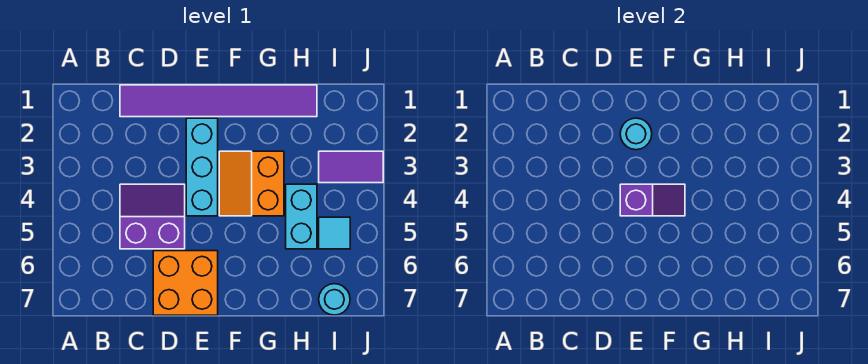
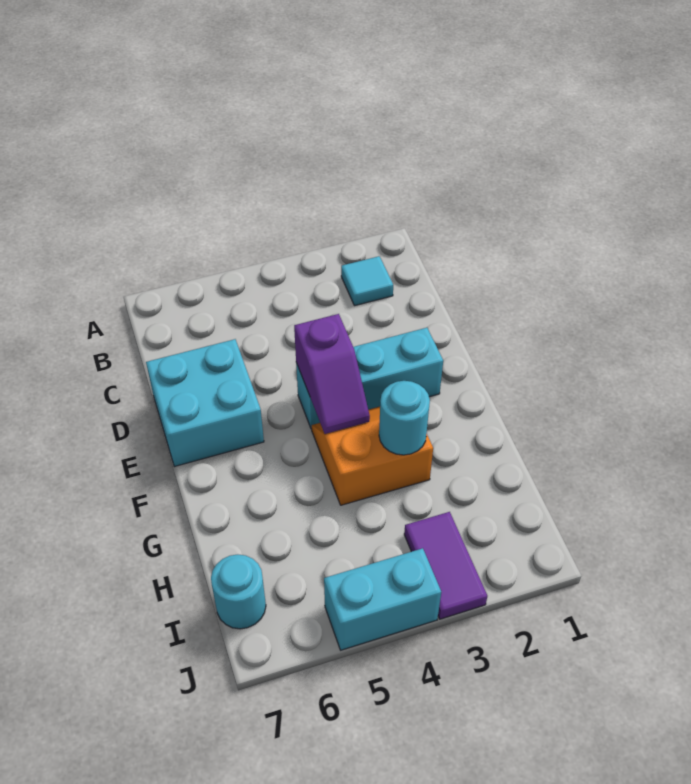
purple tile C1:H1 level 1 -> none
purple slope C4:D5 level 1 top 5 -> none
orange brick D6:E7 level 1 -> cyan brick D6:E7 level 1
cyan round brick E2 level 2 -> cyan round brick G3 level 2
cyan brick H4:H5 level 1 -> cyan brick J4:J5 level 1
cyan tile I5 level 1 -> cyan tile B2 level 1

